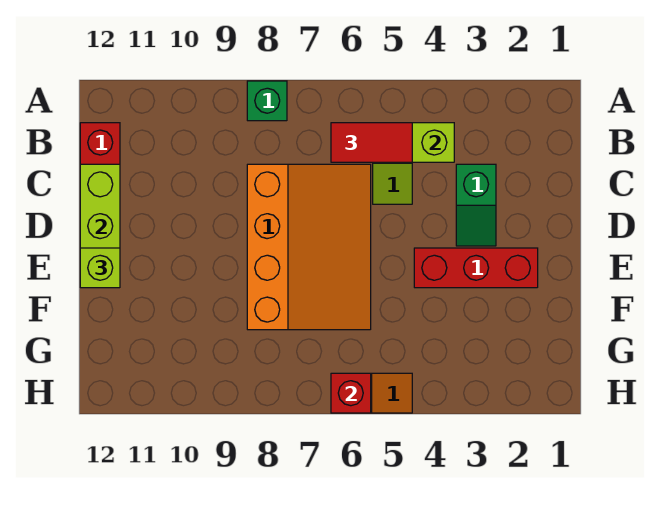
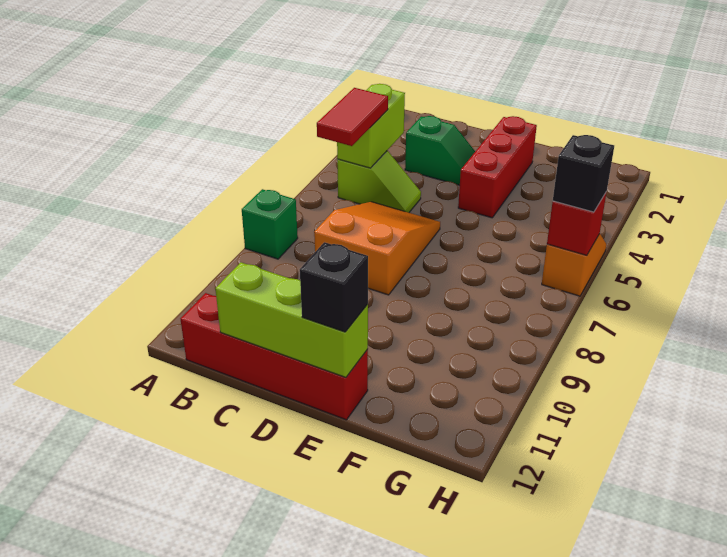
orange slope C6:F8 level 1 top 8 -> orange slope C6:D8 level 1 top 8
lime brick E12 level 3 -> black brick E12 level 3
none -> black brick H6 level 3

